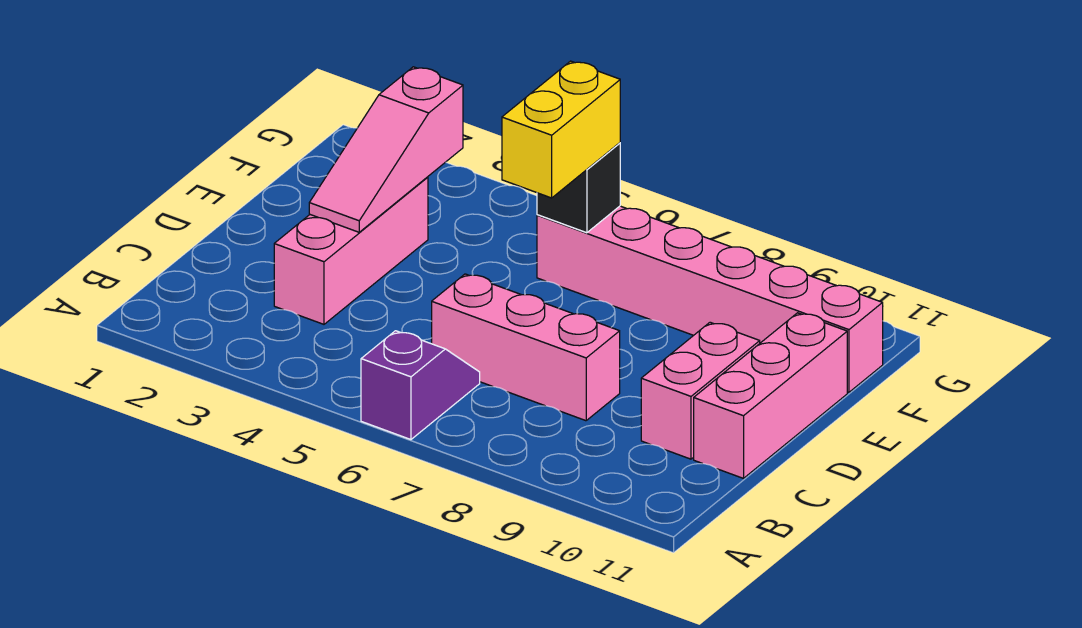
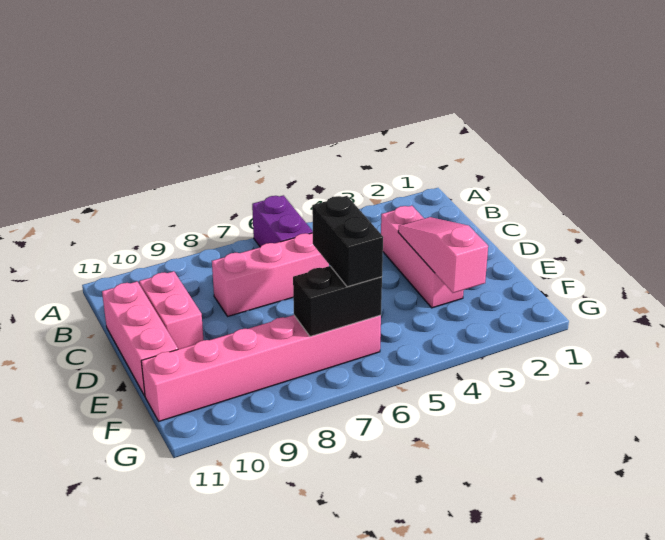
purple slope A6:B6 level 1 top A -> purple brick A6:B6 level 1
yellow brick E6:F6 level 3 -> black brick E6:F6 level 3
black brick F6 level 2 -> black brick F6:F7 level 2

